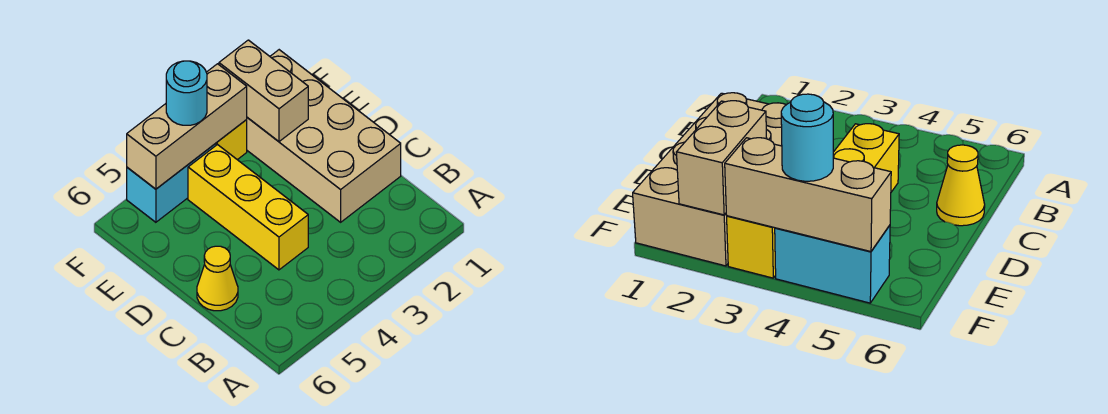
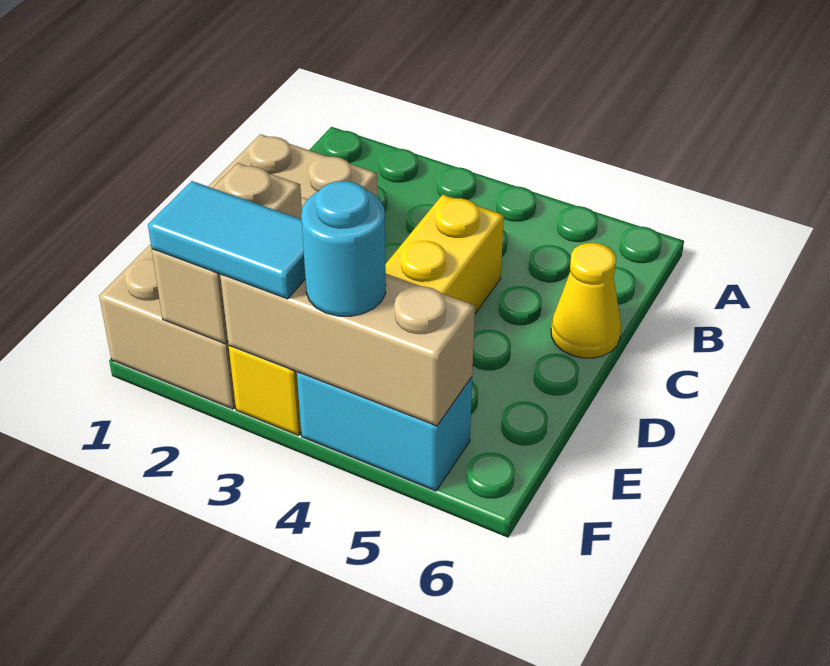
none -> cyan tile F2:F3 level 3

